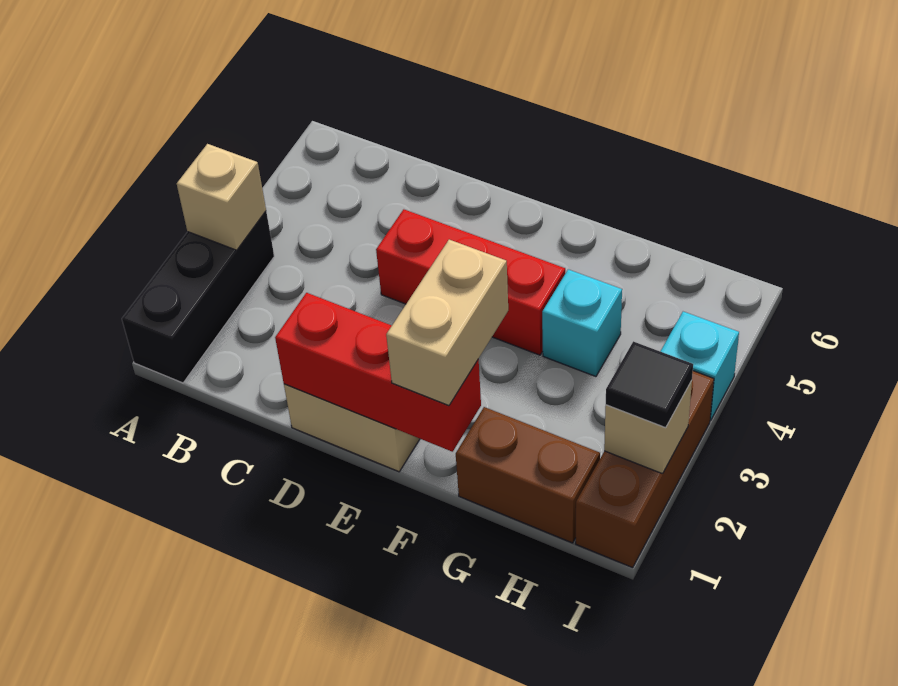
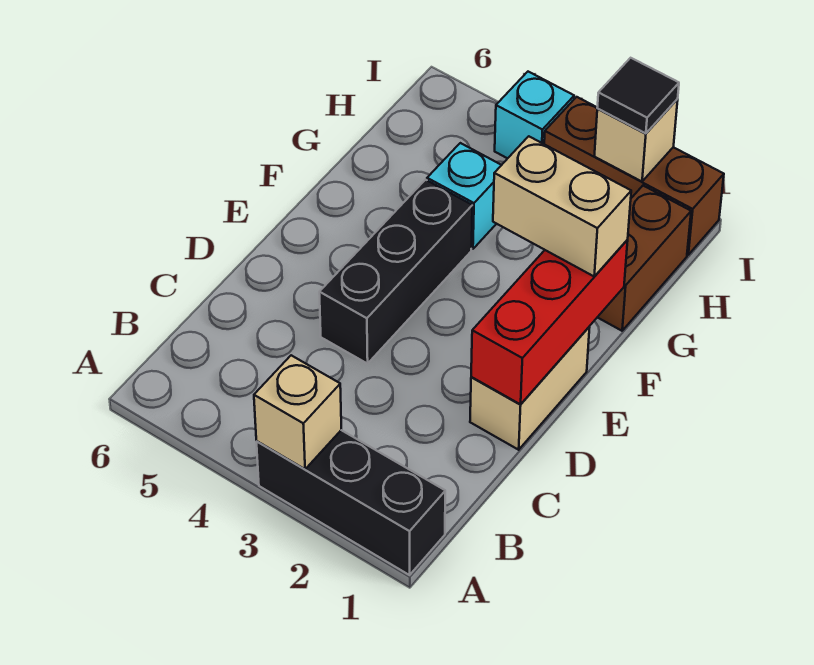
red brick D4:F4 level 1 -> black brick D4:F4 level 1

